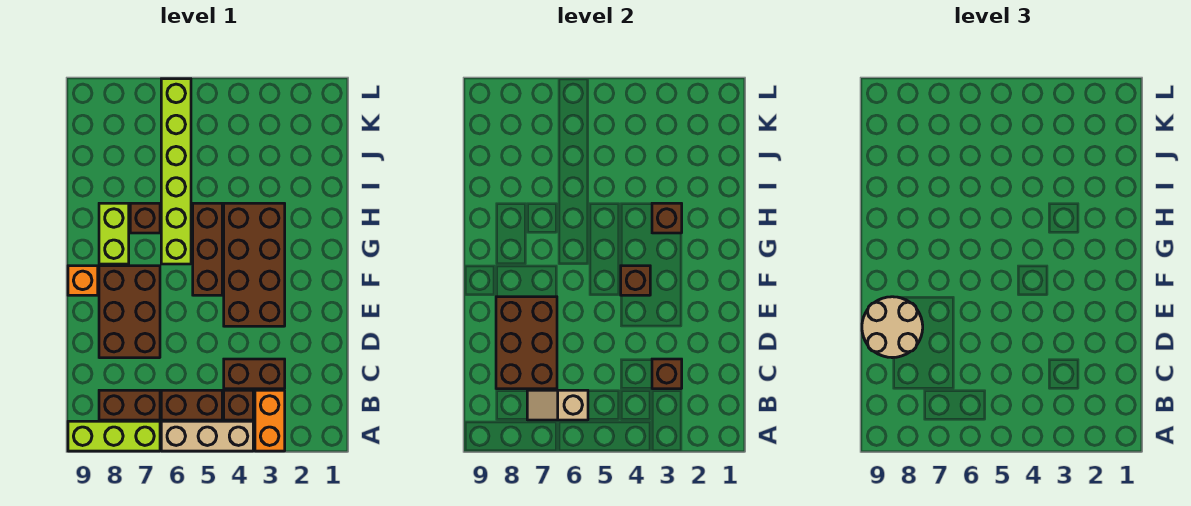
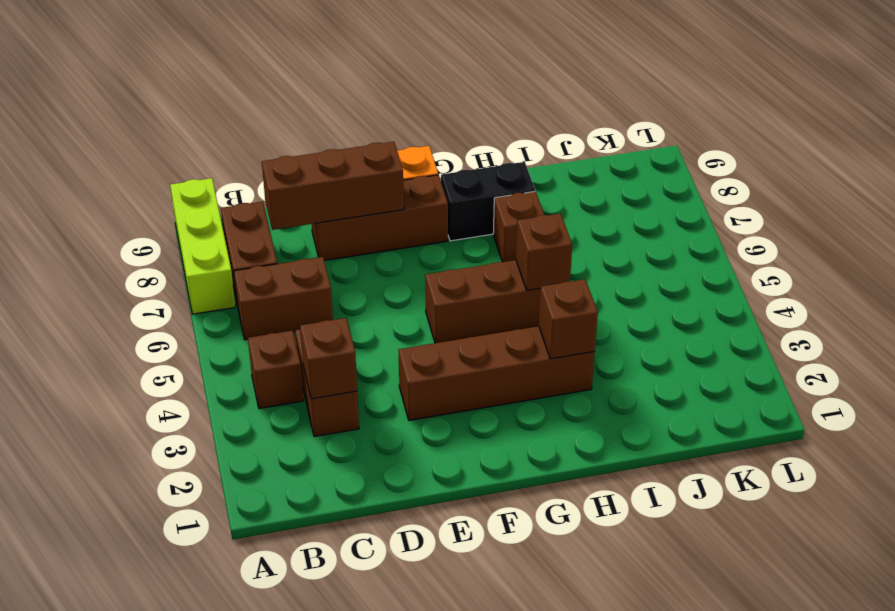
orange brick A3:B3 level 1 -> none
tan brick A4:A6 level 1 -> none
brown brick B5:B6 level 1 -> brown brick B6:C6 level 1
tan slope B6:B7 level 2 top 6 -> none
brown brick C7:E8 level 2 -> brown brick C8:E8 level 2
brown brick D7:F8 level 1 -> brown brick D8:F8 level 1
tan round brick D8:E9 level 3 -> none
brown brick E3:H4 level 1 -> brown brick E3:H3 level 1
brown brick F4 level 2 -> brown brick H5 level 2
lime brick G6:L6 level 1 -> none
lime brick G8:H8 level 1 -> black brick G8:H8 level 1

